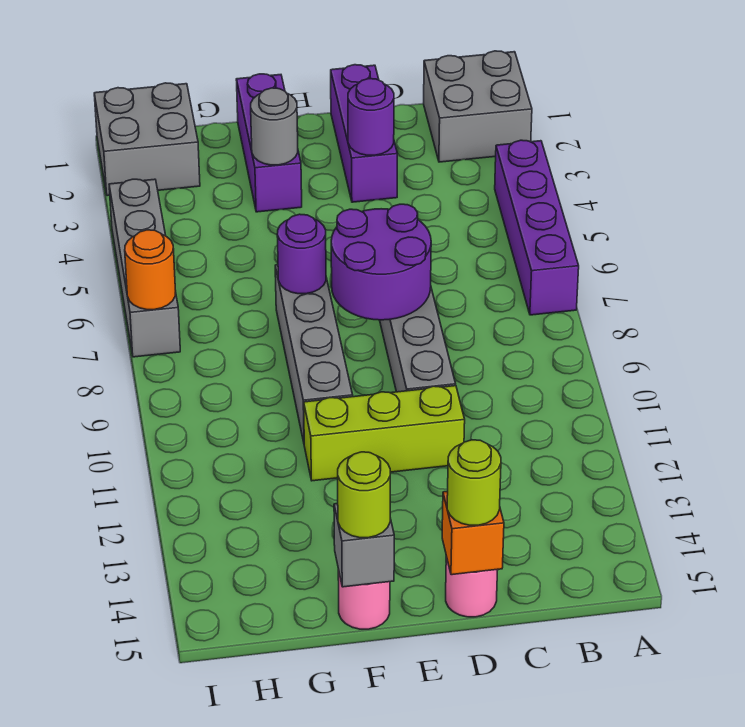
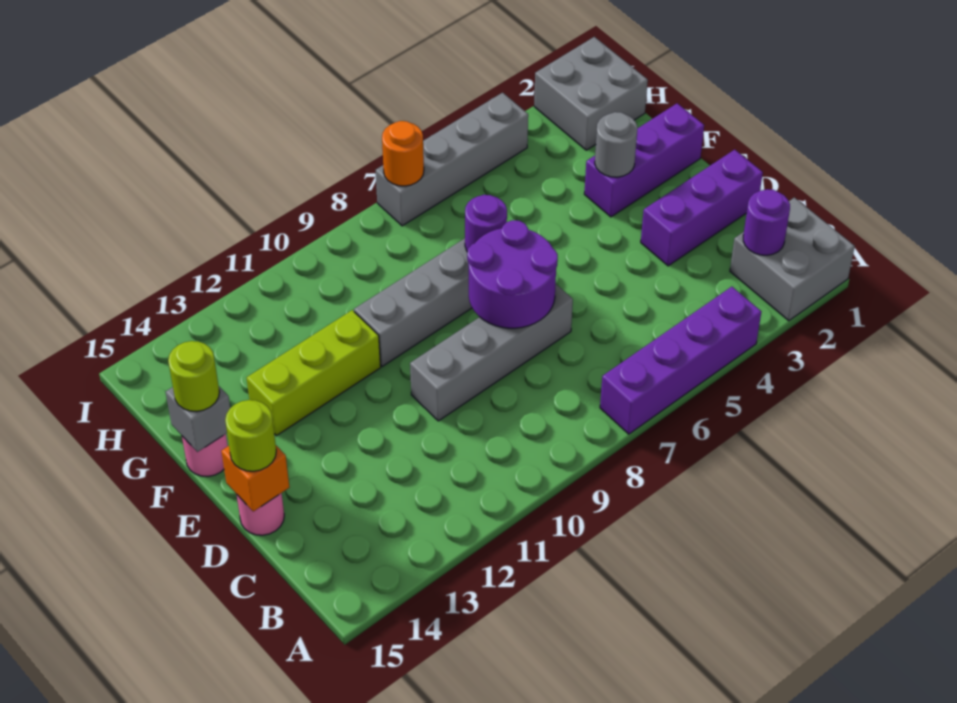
purple round brick D3 level 2 -> purple round brick B2 level 2
lime brick D11:F11 level 1 -> lime brick F11:F13 level 1

